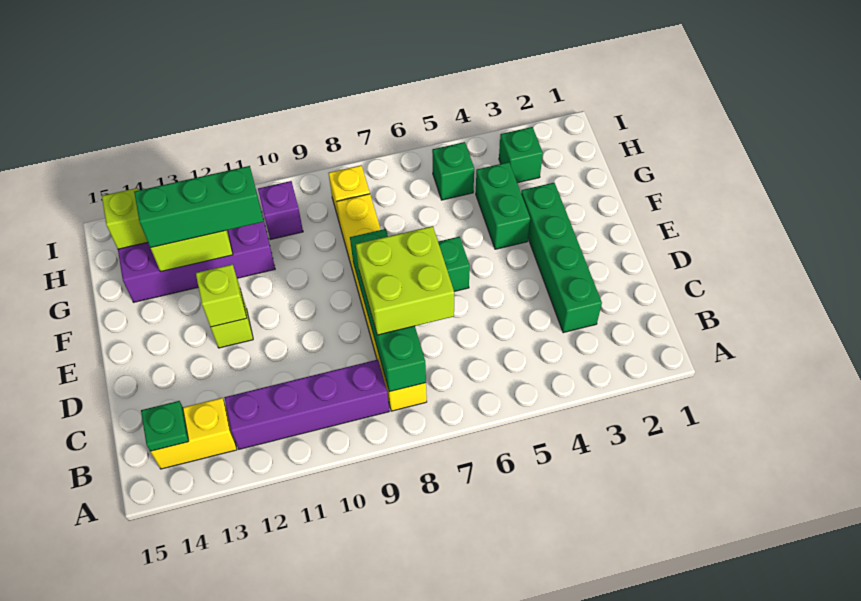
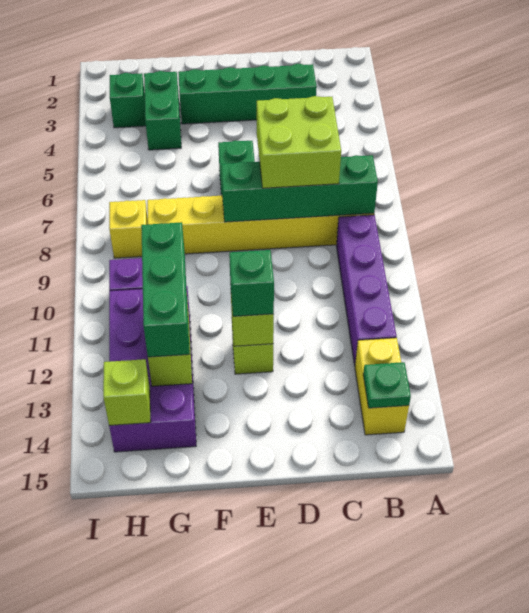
green brick F4:G4 level 1 -> green brick G3:G4 level 1
green brick H5 level 1 -> green brick E12 level 3

